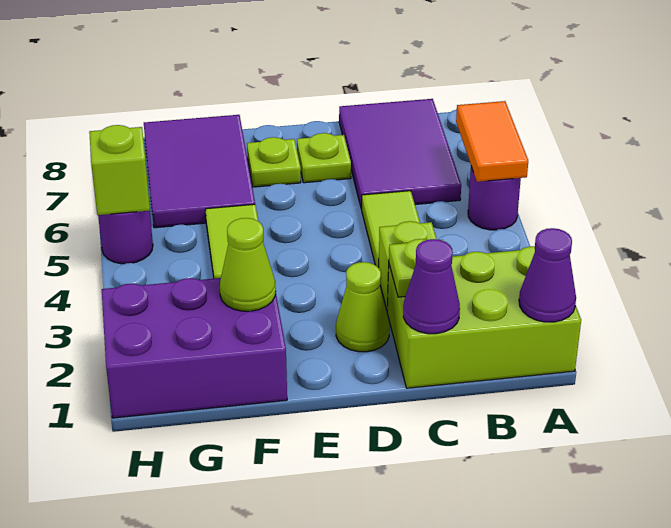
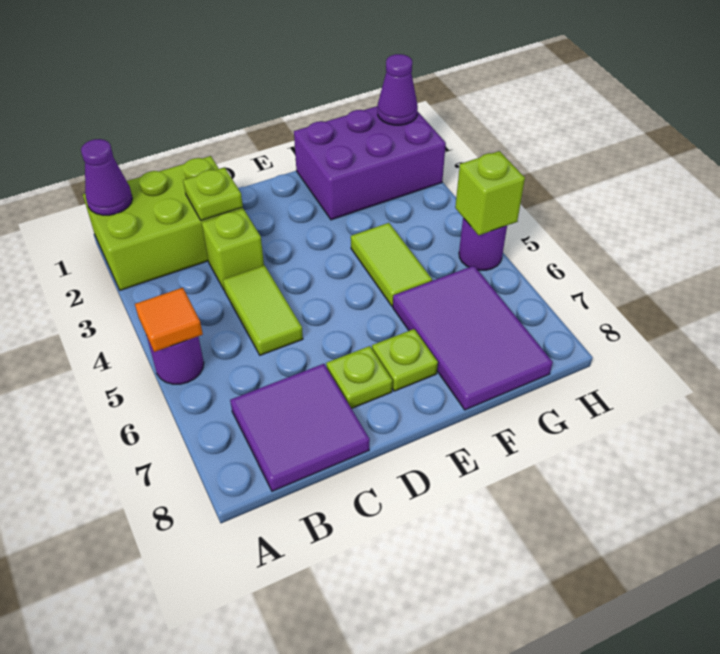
orange tile A5:A6 level 2 -> orange tile A5 level 2
purple tile B6:C8 level 1 -> purple tile B7:C8 level 1
purple cone C1 level 2 -> purple cone H1 level 2
lime cone D2 level 1 -> none
lime cone F2 level 2 -> none

